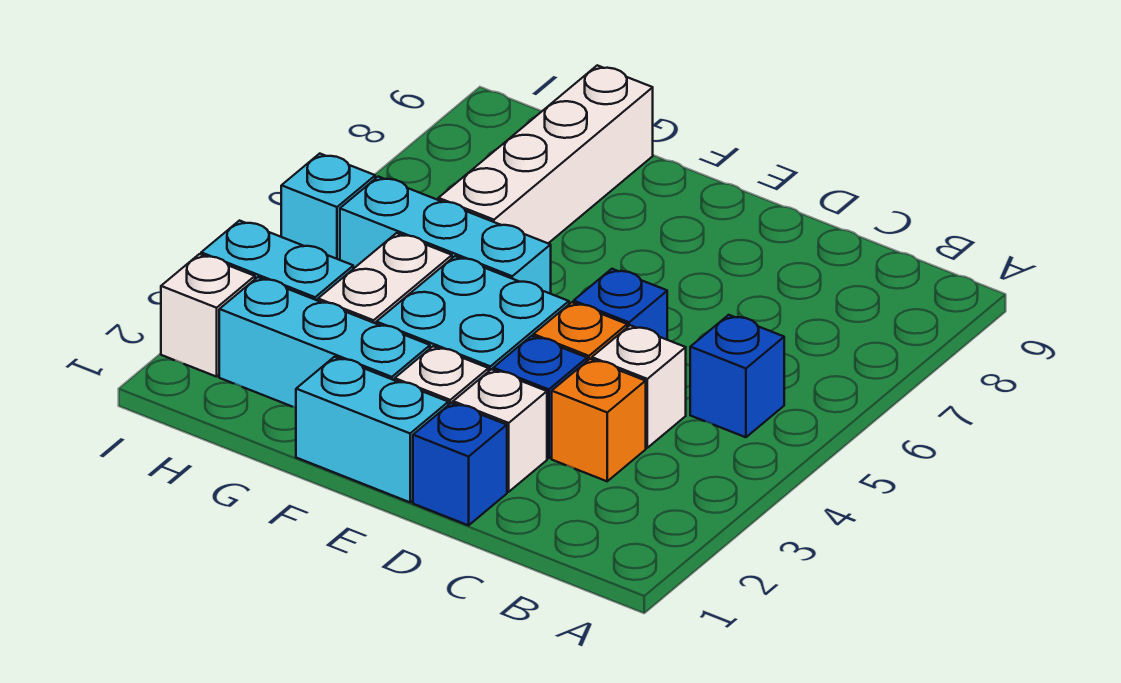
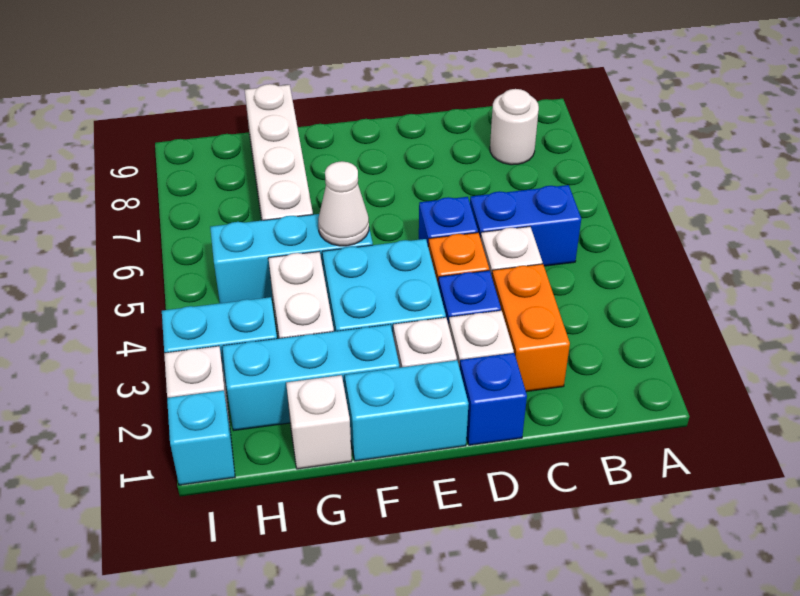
blue brick B5 level 1 -> blue brick B5:C5 level 1
none -> white round brick B8 level 1
orange brick C3 level 1 -> orange brick C2:C3 level 1
none -> white cone F5 level 2
none -> white brick G1 level 1
cyan brick I5 level 1 -> cyan brick I1 level 1

